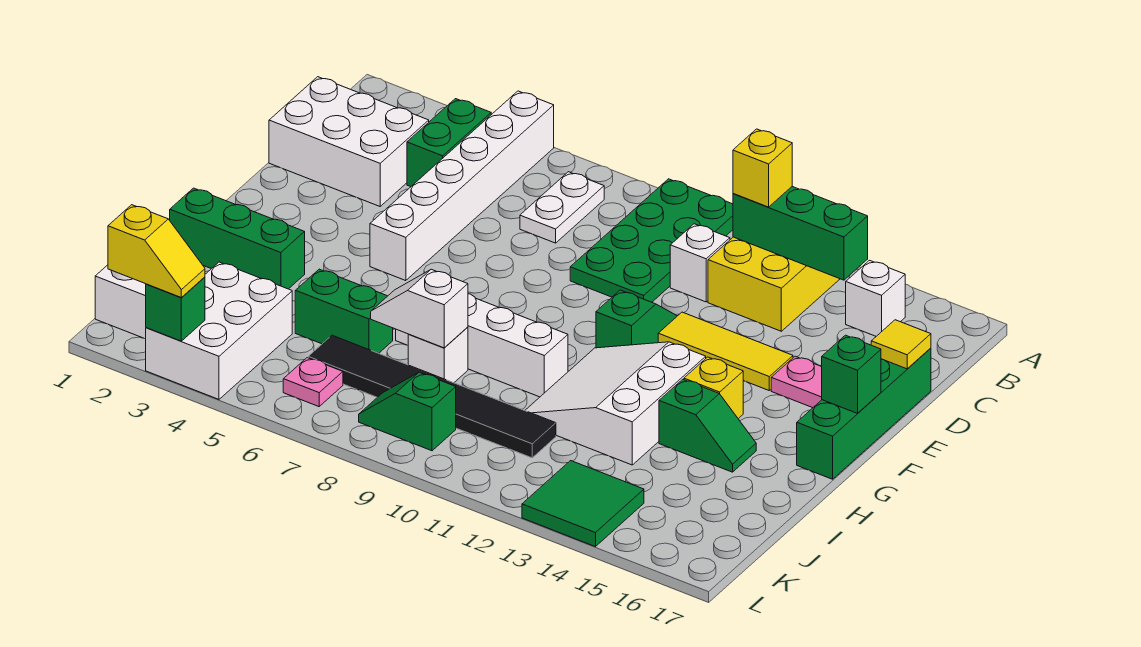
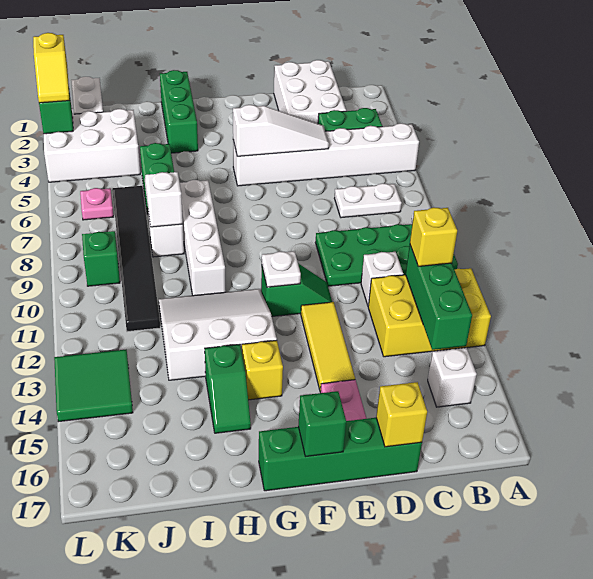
none -> white slope D5:F5 level 2 top F
yellow tile D17 level 2 -> yellow brick D17 level 2
none -> white plate F11 level 2

